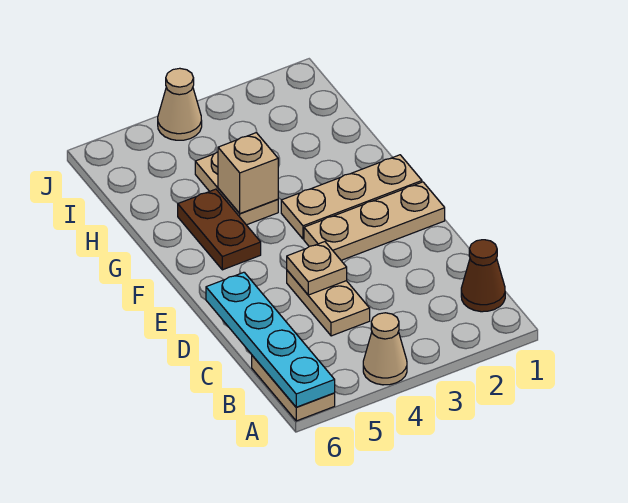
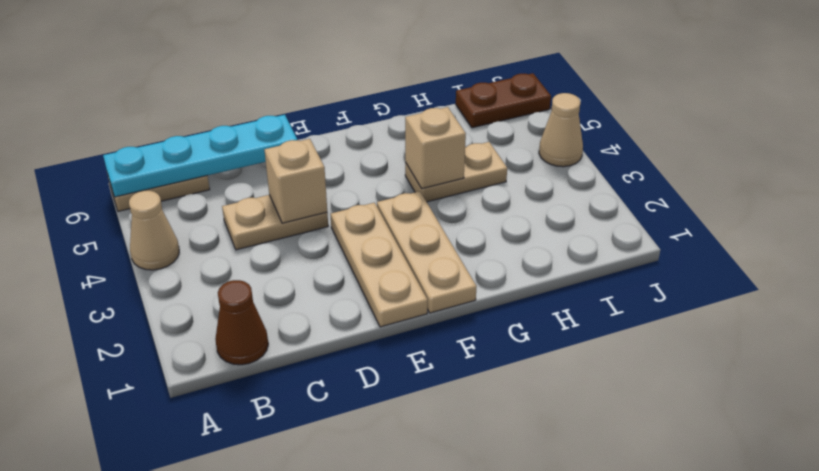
tan plate D4 level 2 -> tan brick D4 level 2
brown plate F5:G5 level 1 -> brown plate I6:J6 level 1

